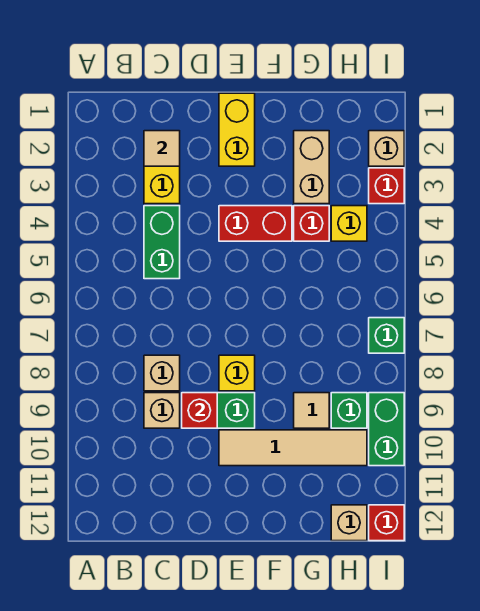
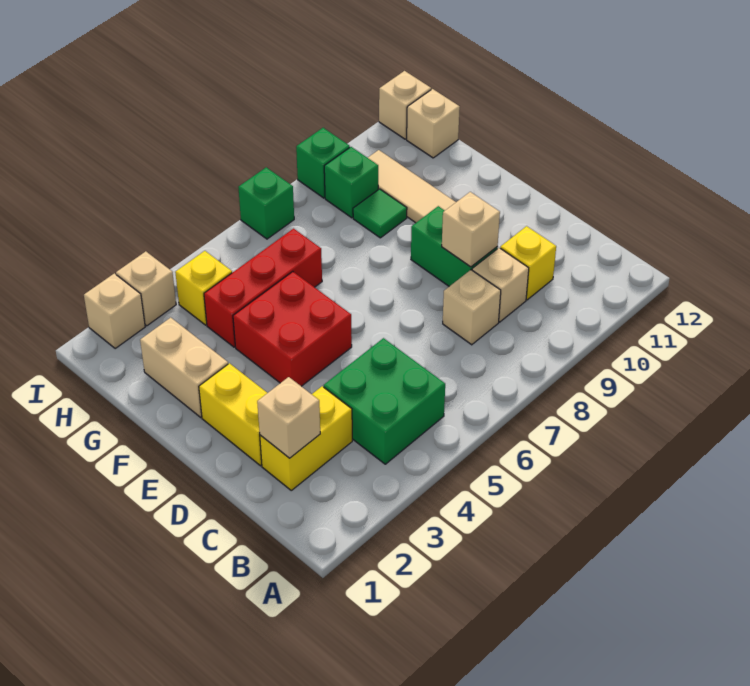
tan tile C2 level 2 -> tan brick C2 level 2
green brick C4:C5 level 1 -> green brick B4:C5 level 1
red brick D9 level 2 -> tan brick D9 level 2
yellow brick E1:E2 level 1 -> yellow brick D2:E2 level 1
red brick E4:F4 level 1 -> red brick E4:F5 level 1
yellow brick E8 level 1 -> yellow brick C10 level 1
tan brick G2:G3 level 1 -> tan brick F2:G2 level 1
red brick G4 level 1 -> red brick G4:G6 level 1
tan tile G9 level 1 -> green tile G9 level 1
red brick I3 level 1 -> tan brick I3 level 1
green brick I9:I10 level 1 -> green brick I9 level 1
red brick I12 level 1 -> tan brick I12 level 1

